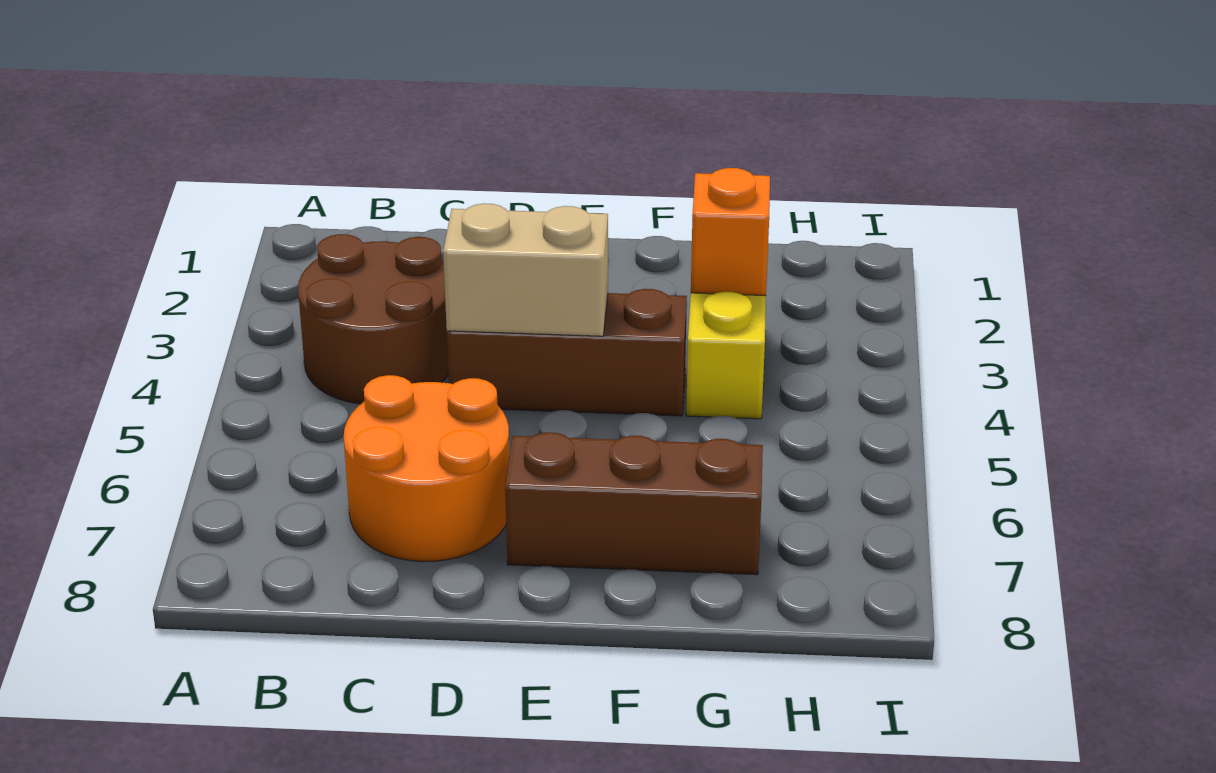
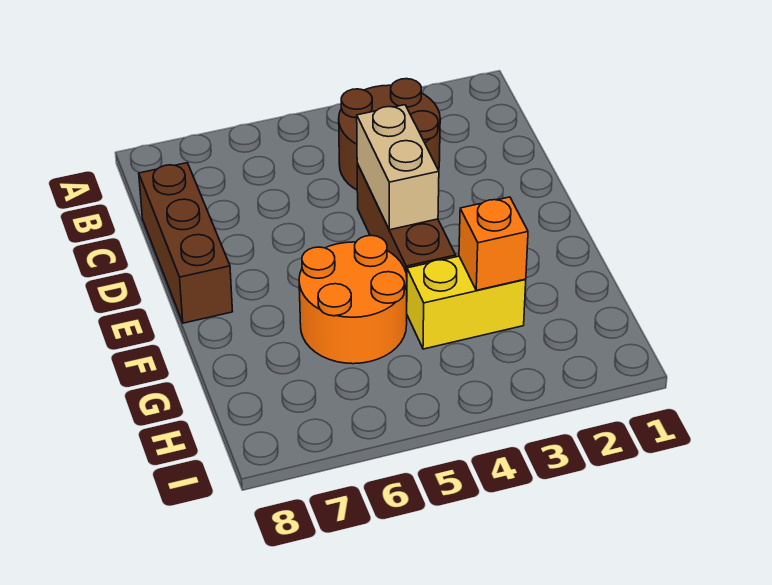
orange round brick C6:D7 level 1 -> orange round brick F5:G6 level 1
brown brick E7:G7 level 1 -> brown brick C8:E8 level 1

